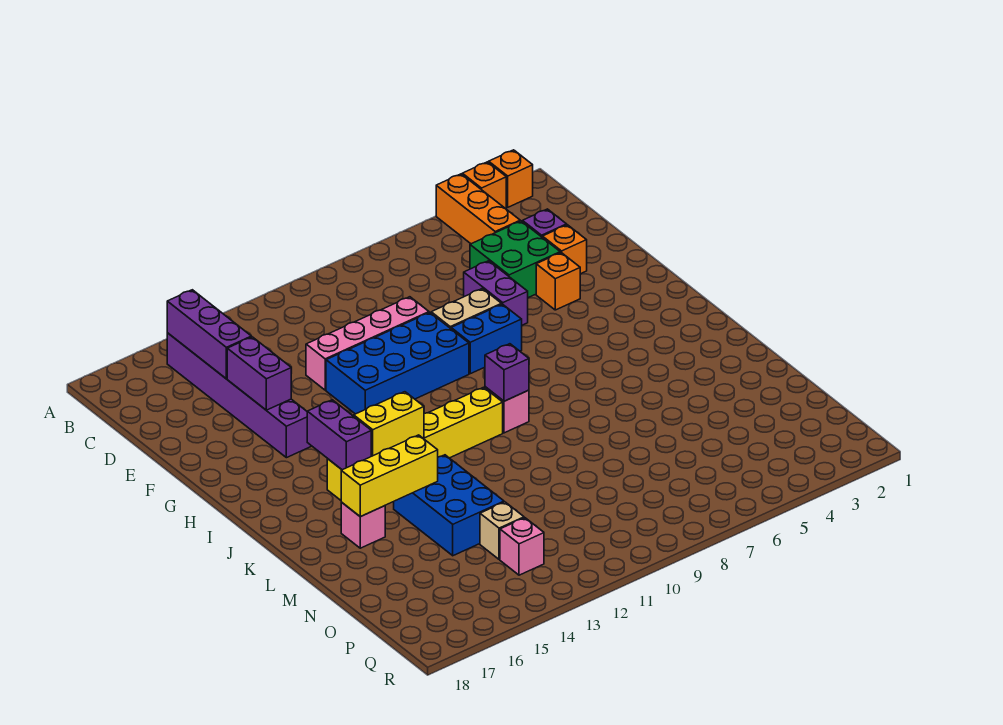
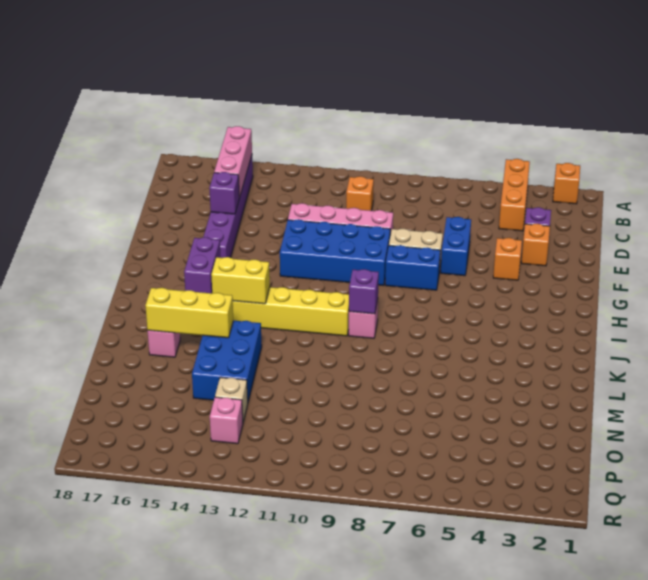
orange brick A3 level 1 -> orange brick C10 level 1
purple brick B15:D15 level 2 -> pink brick B15:D15 level 2
green brick D4:E5 level 1 -> none
purple brick E6:F6 level 1 -> blue brick E6:F6 level 1
purple brick E15:F15 level 2 -> purple brick E15 level 2

